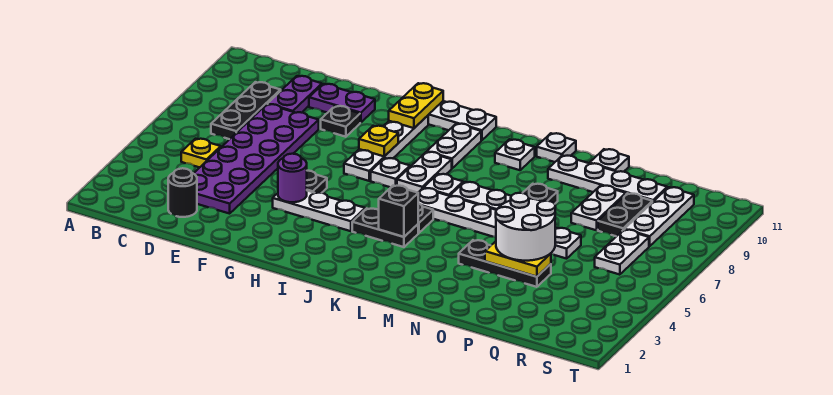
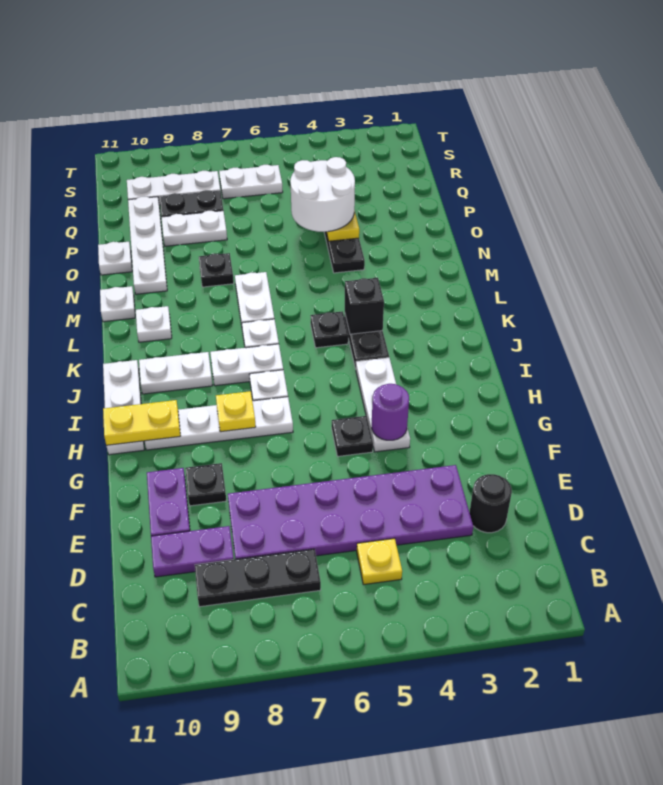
white plate K6:P6 level 1 -> none

